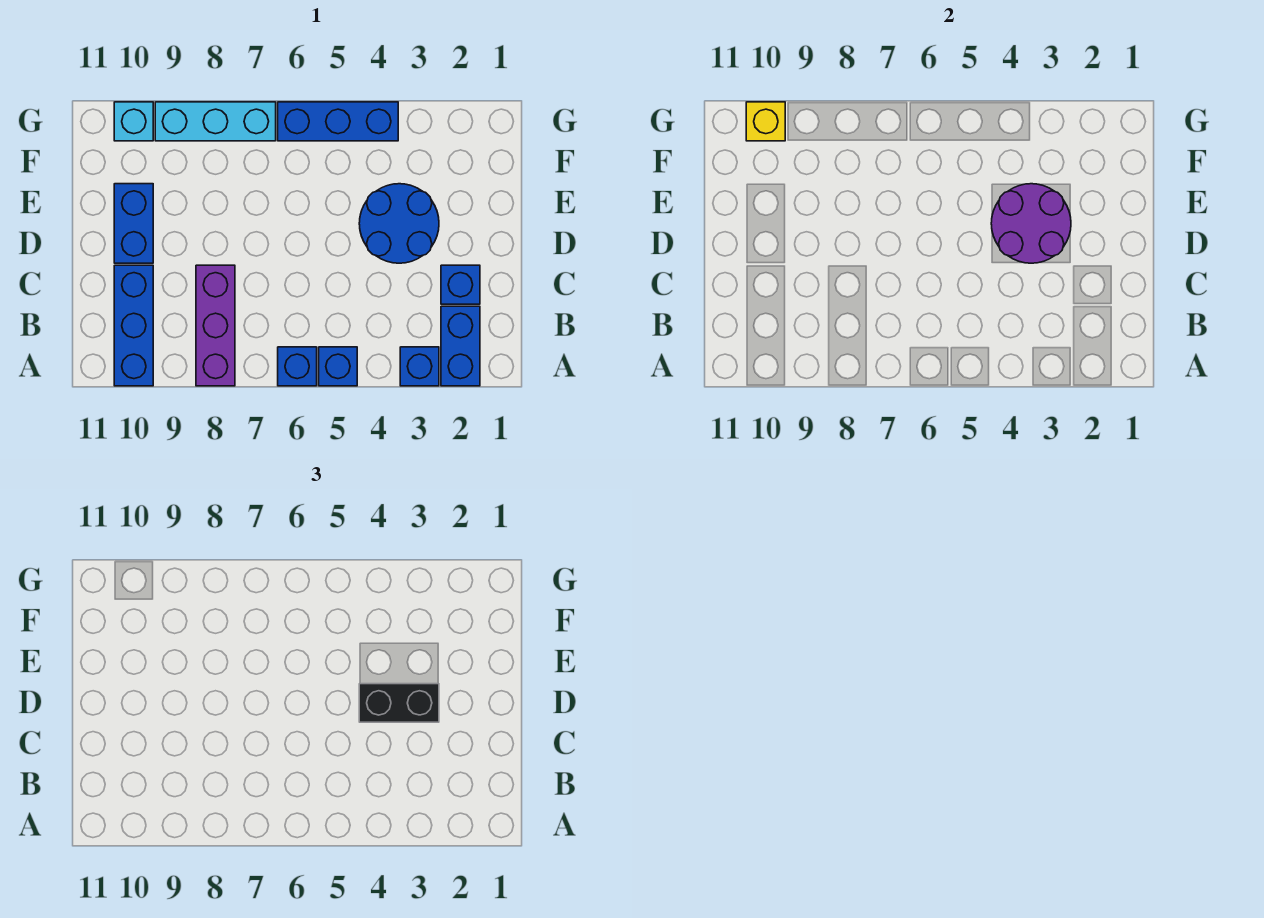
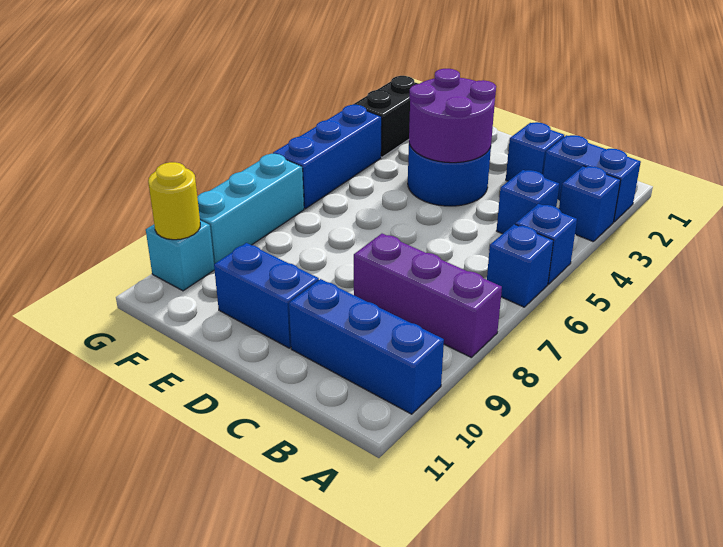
none -> blue brick B4 level 1
black brick D3:D4 level 3 -> black brick G2:G3 level 1
yellow brick G10 level 2 -> yellow round brick G10 level 2

